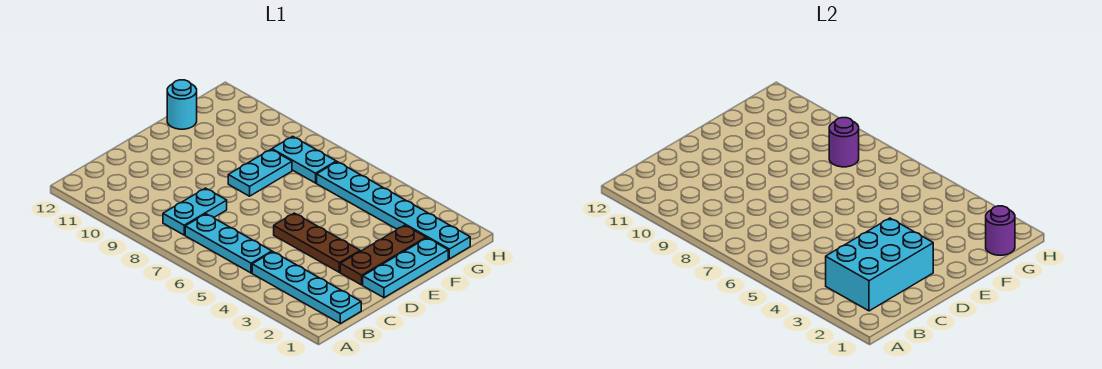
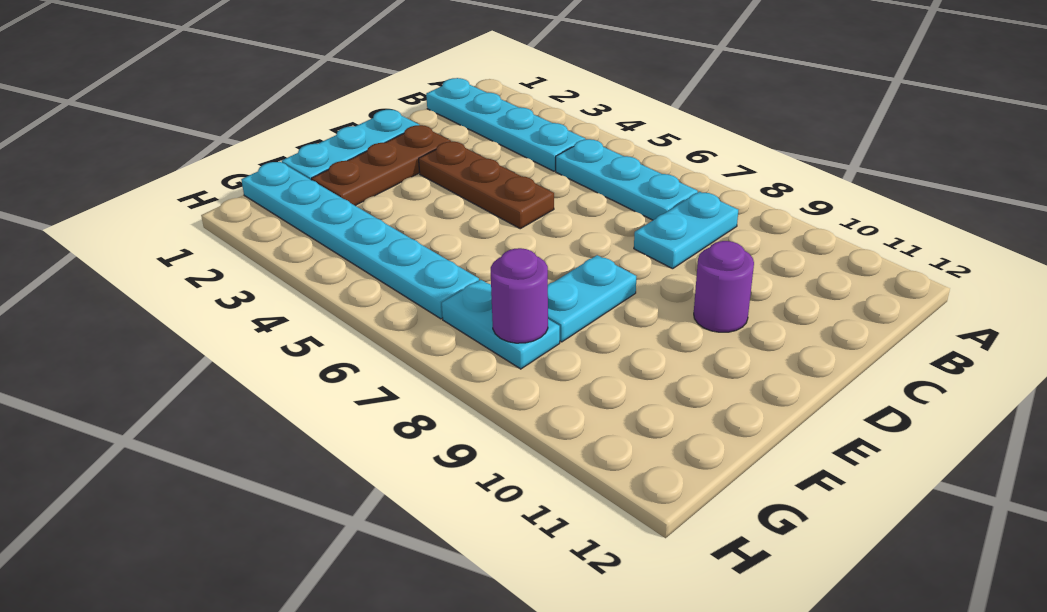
cyan brick B2:D3 level 2 -> none
cyan round brick F12 level 1 -> none
purple round brick G1 level 2 -> purple round brick D10 level 1

